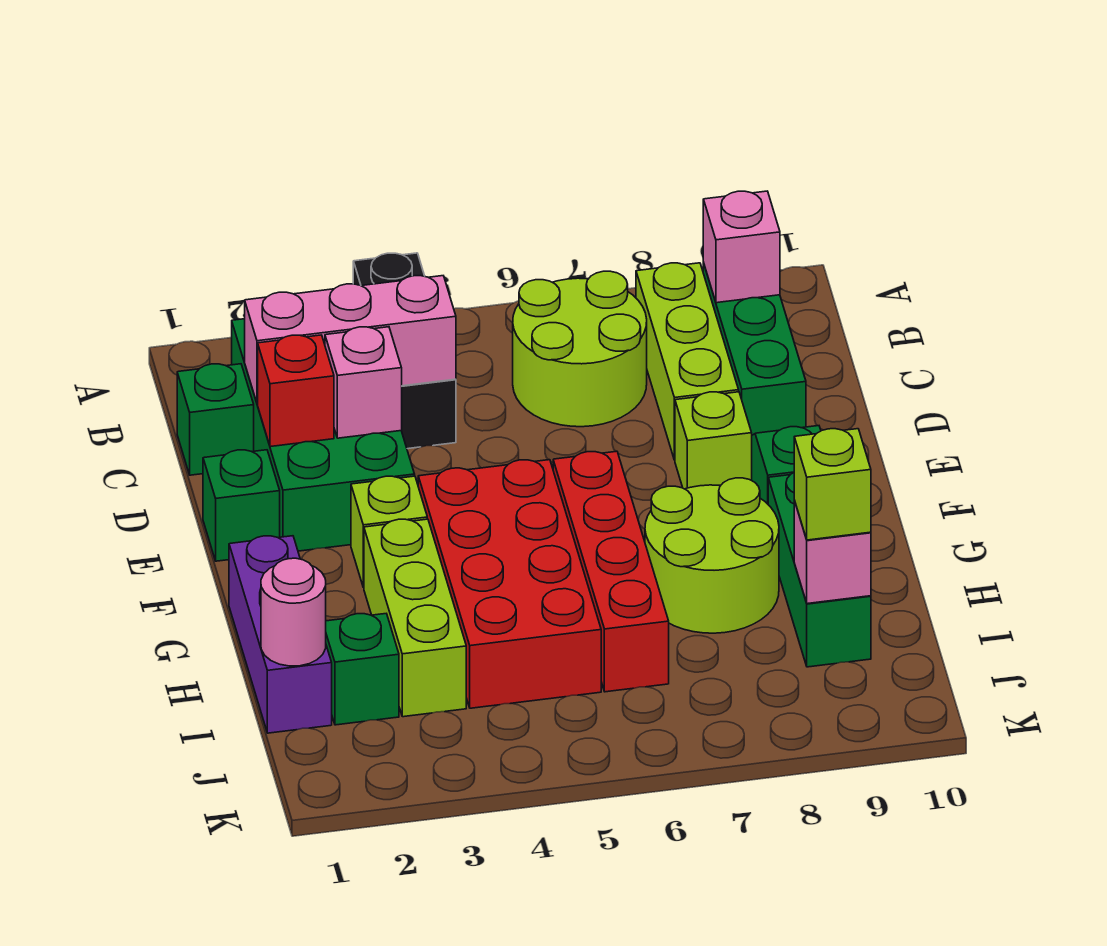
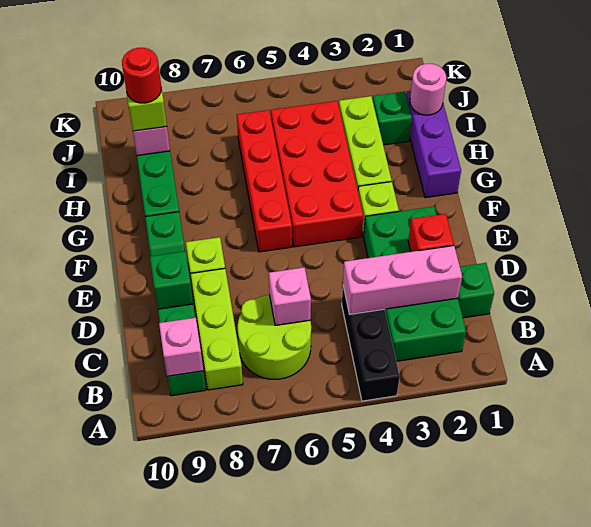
pink brick D3 level 2 -> pink brick C6 level 2
green brick E1 level 1 -> green brick D9 level 2
lime round brick G7:H8 level 1 -> none
none -> red round brick I9 level 4

